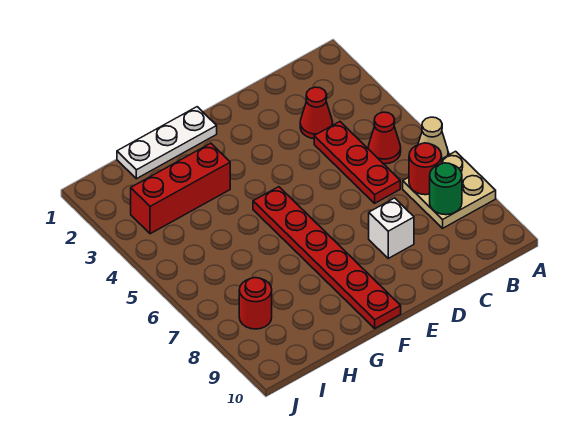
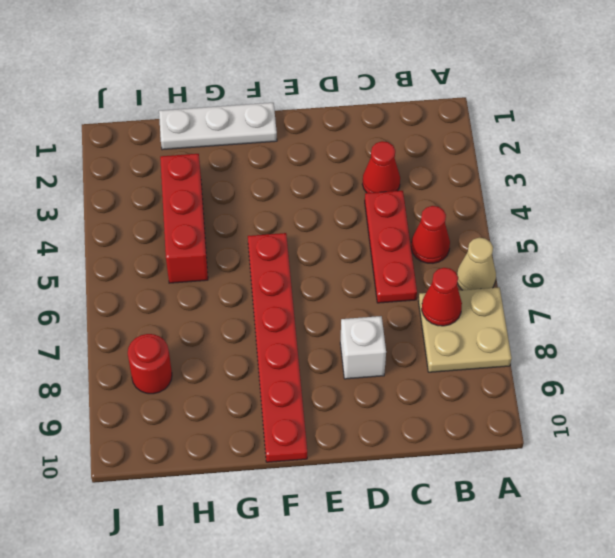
red round brick B7 level 2 -> red cone B7 level 2
green round brick B8 level 2 -> none
red brick G3:I3 level 1 -> red brick H3:H5 level 1

